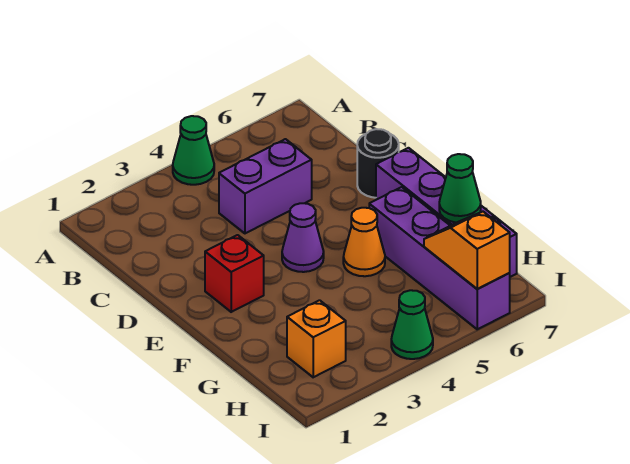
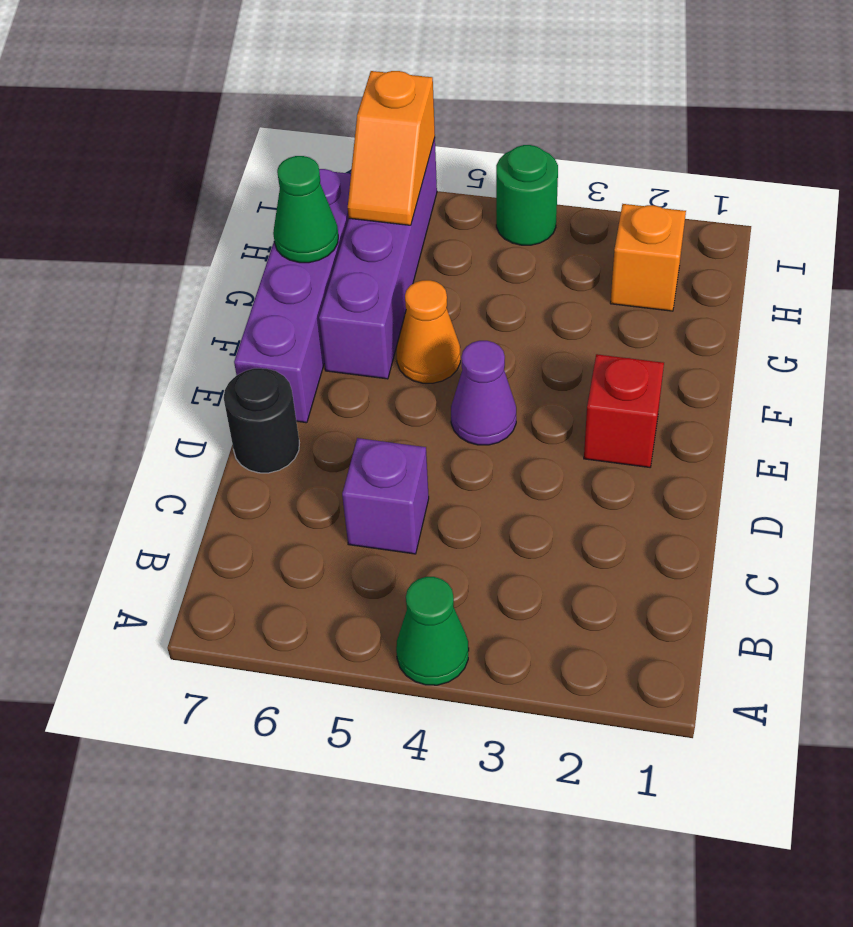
purple brick C4:C5 level 1 -> purple brick C5 level 1
green cone I4 level 1 -> green round brick I4 level 1

